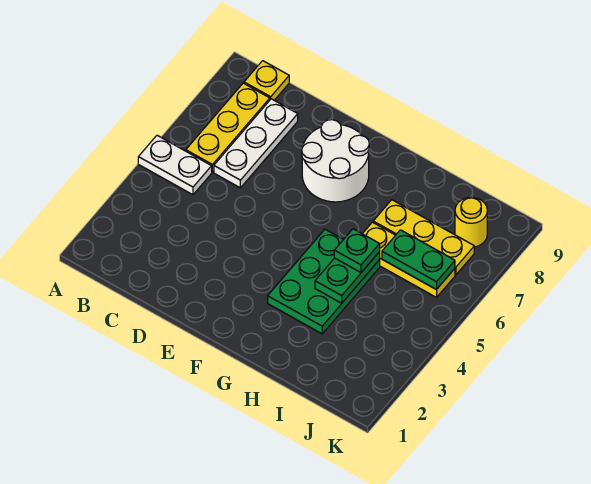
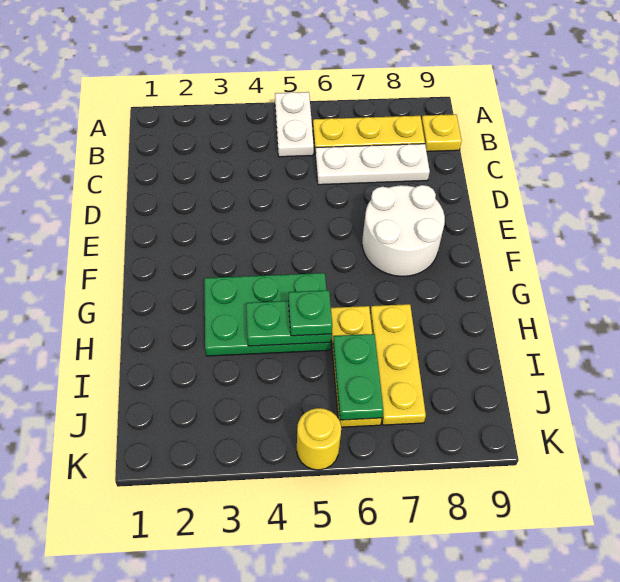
yellow round brick J8 level 1 -> yellow round brick K5 level 1

